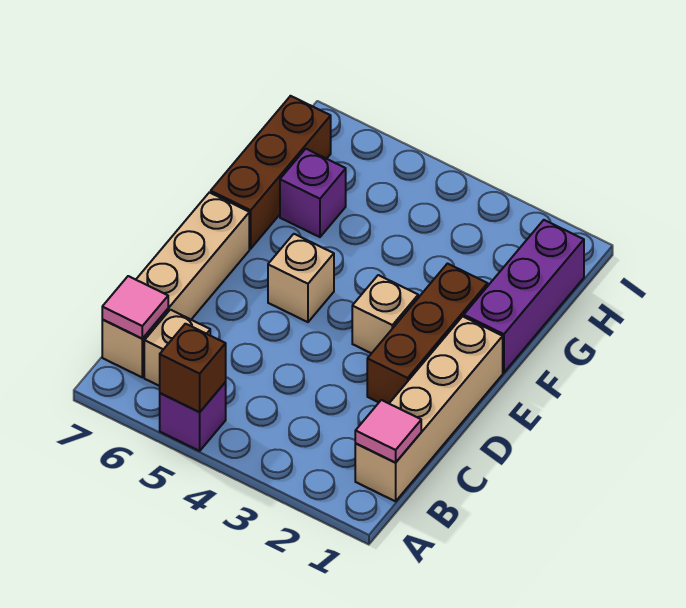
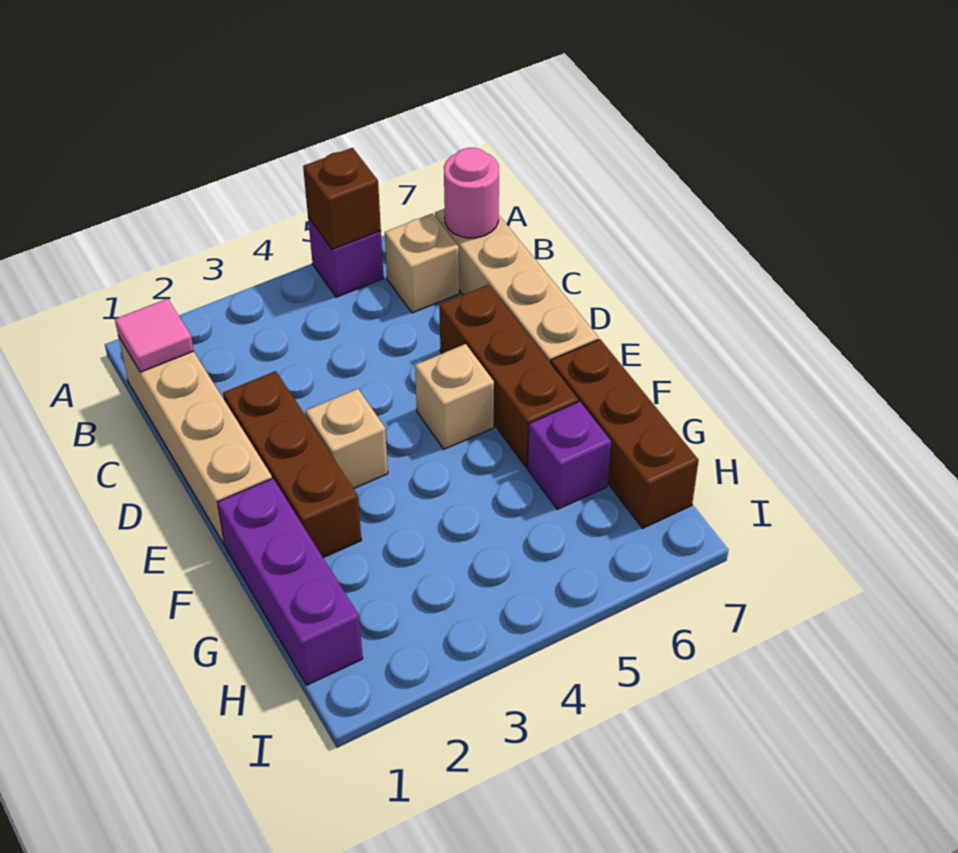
pink tile B7 level 2 -> pink round brick B7 level 2
none -> brown brick D6:F6 level 1

